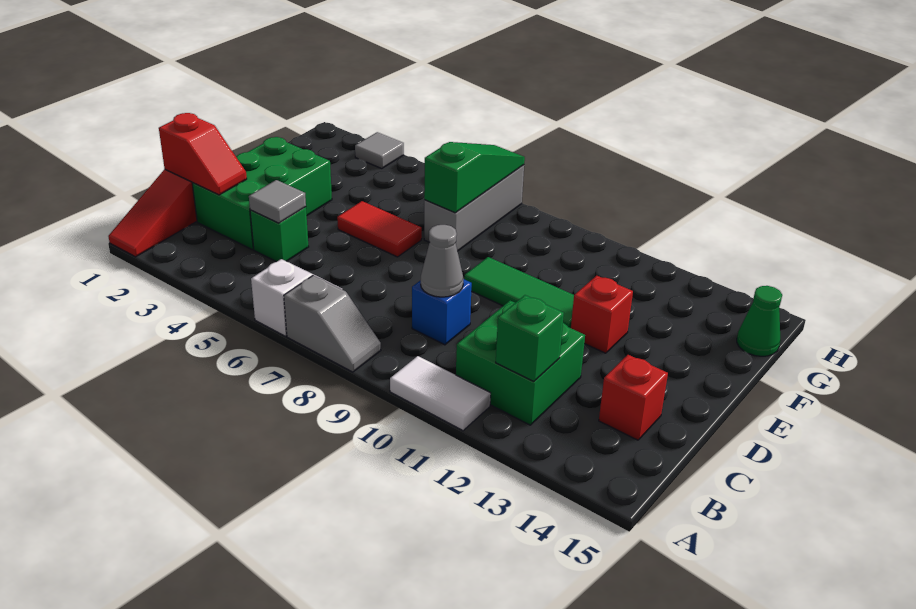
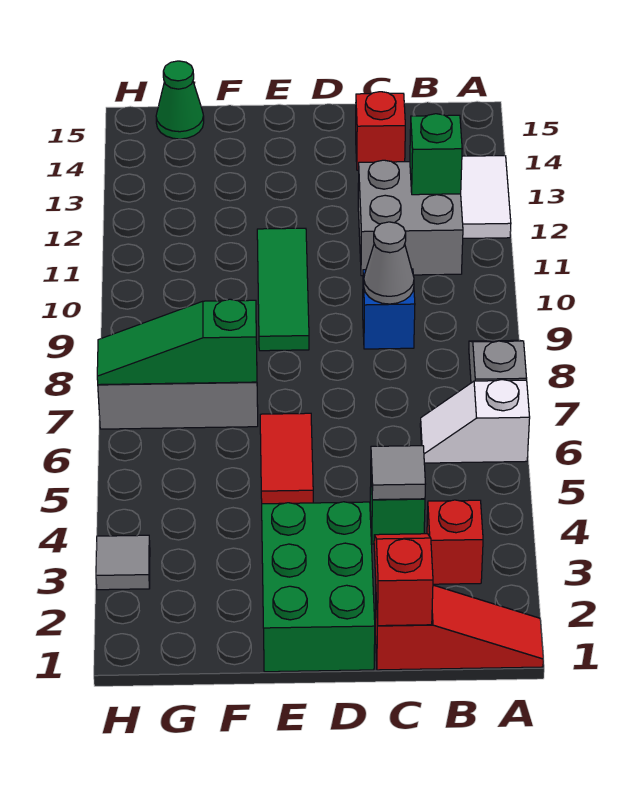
white tile A10:A11 level 1 -> white tile A12:A13 level 1
green brick B11:C12 level 1 -> grey brick B11:C12 level 1
green brick C2:E3 level 1 -> green brick D1:E3 level 1
red brick E12 level 1 -> red brick B3 level 1

